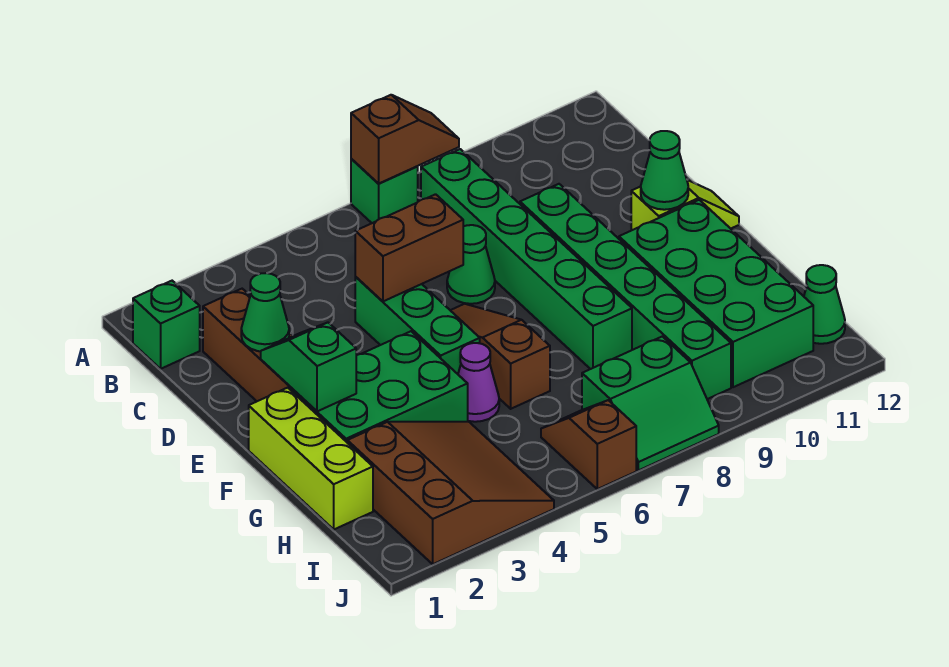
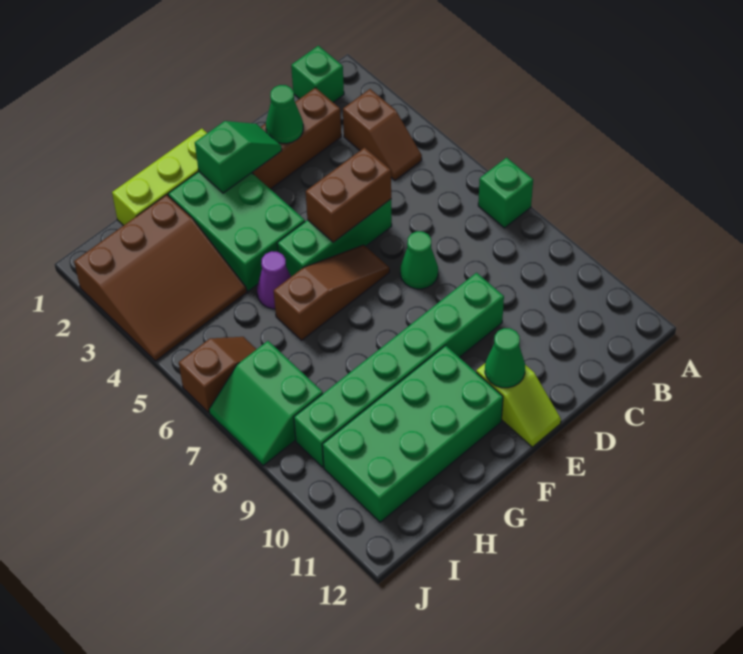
brown slope A7:A8 level 2 top 7 -> brown slope B3:B4 level 1 top 3
green brick B8:G8 level 1 -> none
brown brick D5:D6 level 2 -> brown brick D5:E5 level 2
green cone I12 level 1 -> none

